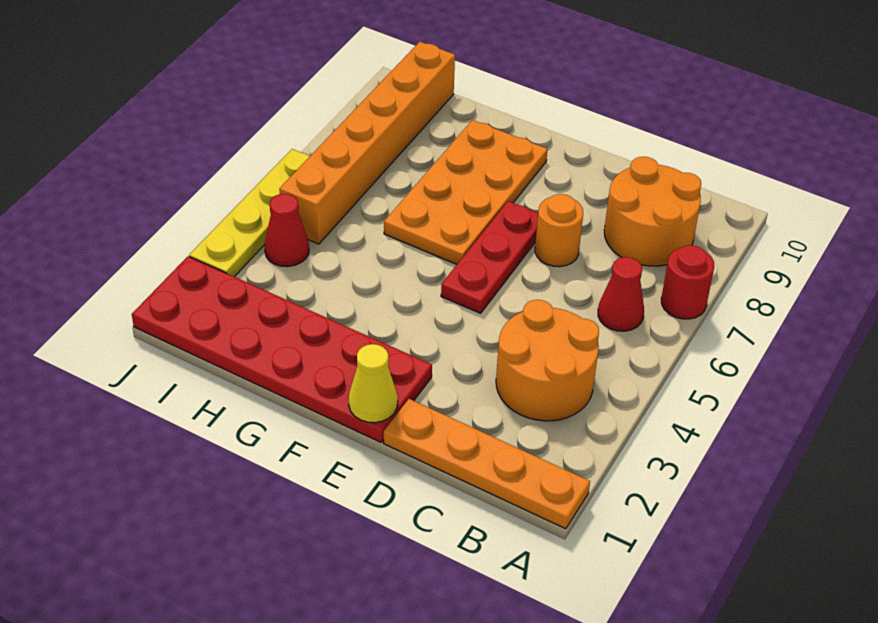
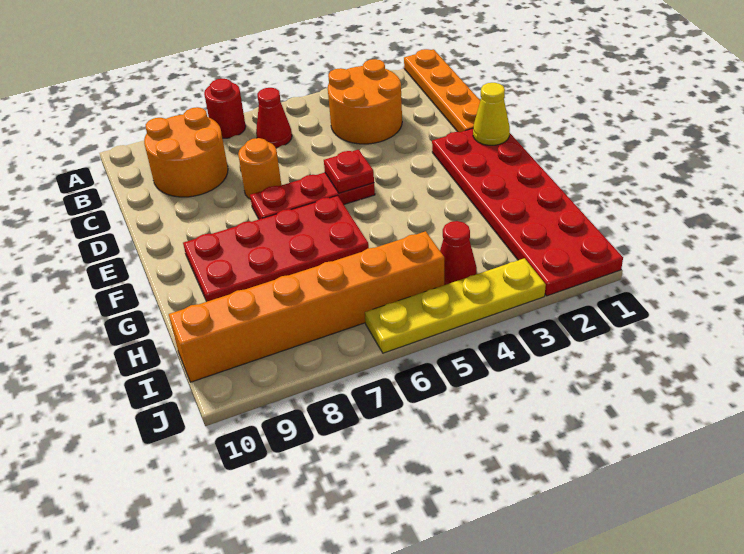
none -> red plate E5 level 2
orange plate F6:G9 level 1 -> red plate F6:G9 level 1

